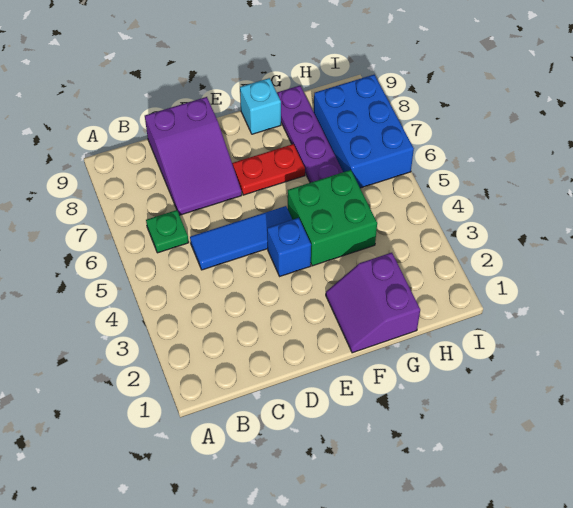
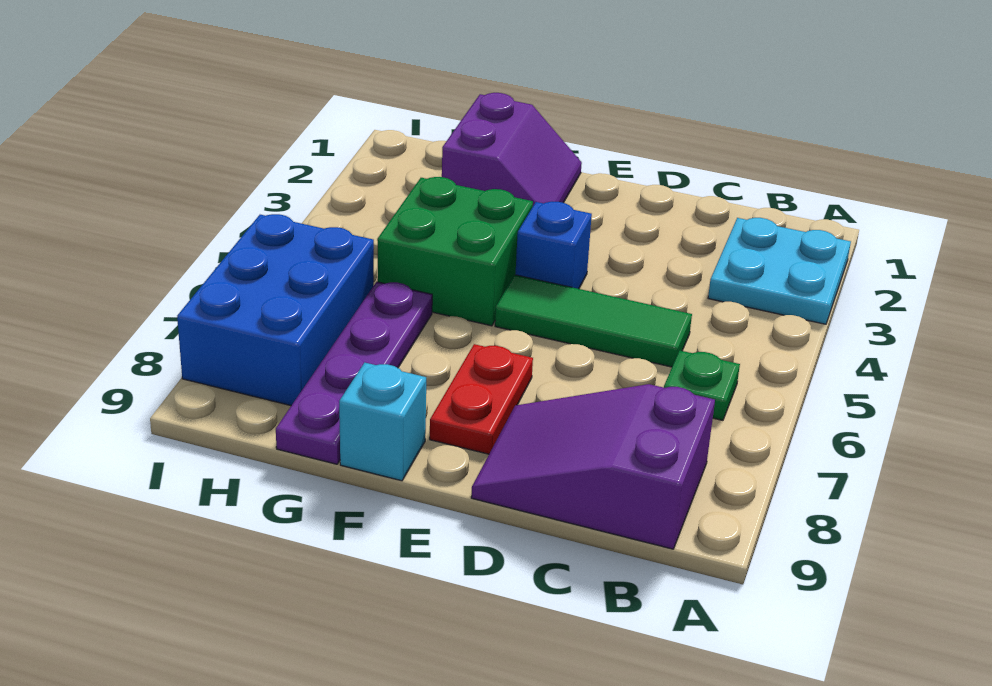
none -> cyan plate A2:B3 level 1
blue tile C5:E5 level 1 -> green tile C5:E5 level 1
purple slope C7:D9 level 1 top 9 -> purple slope B8:D9 level 1 top B
red plate E7:F7 level 1 -> red plate E7:E8 level 1

